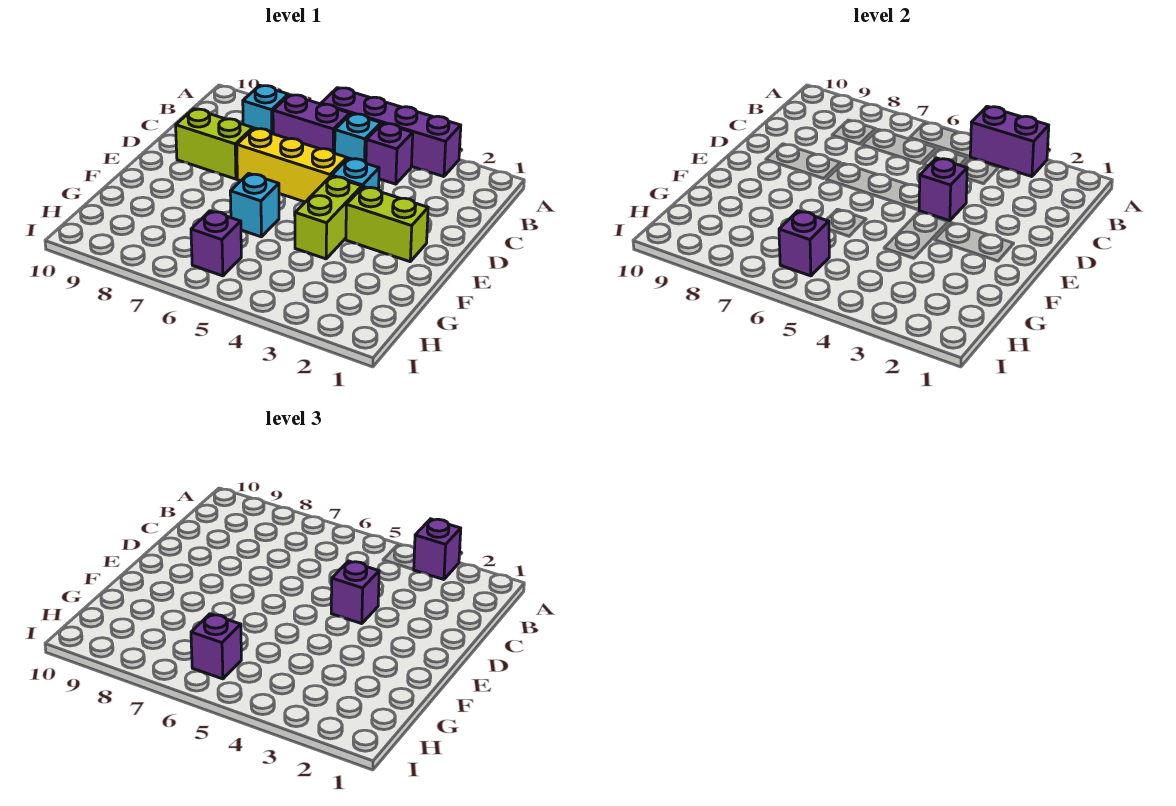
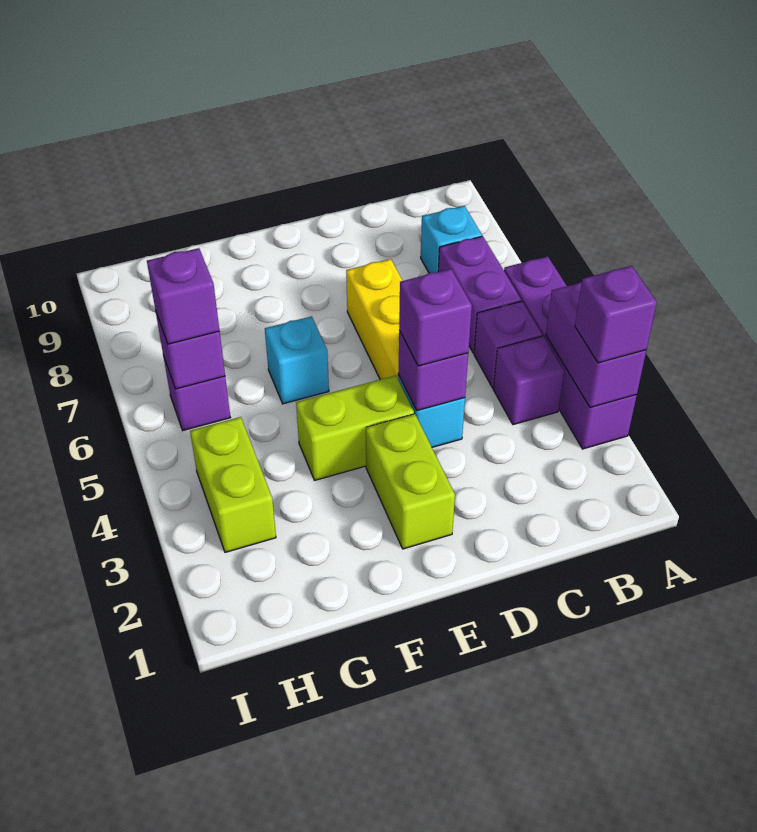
cyan brick B5 level 1 -> purple brick B5 level 1
lime brick D8:D9 level 1 -> lime brick H3:H4 level 1

